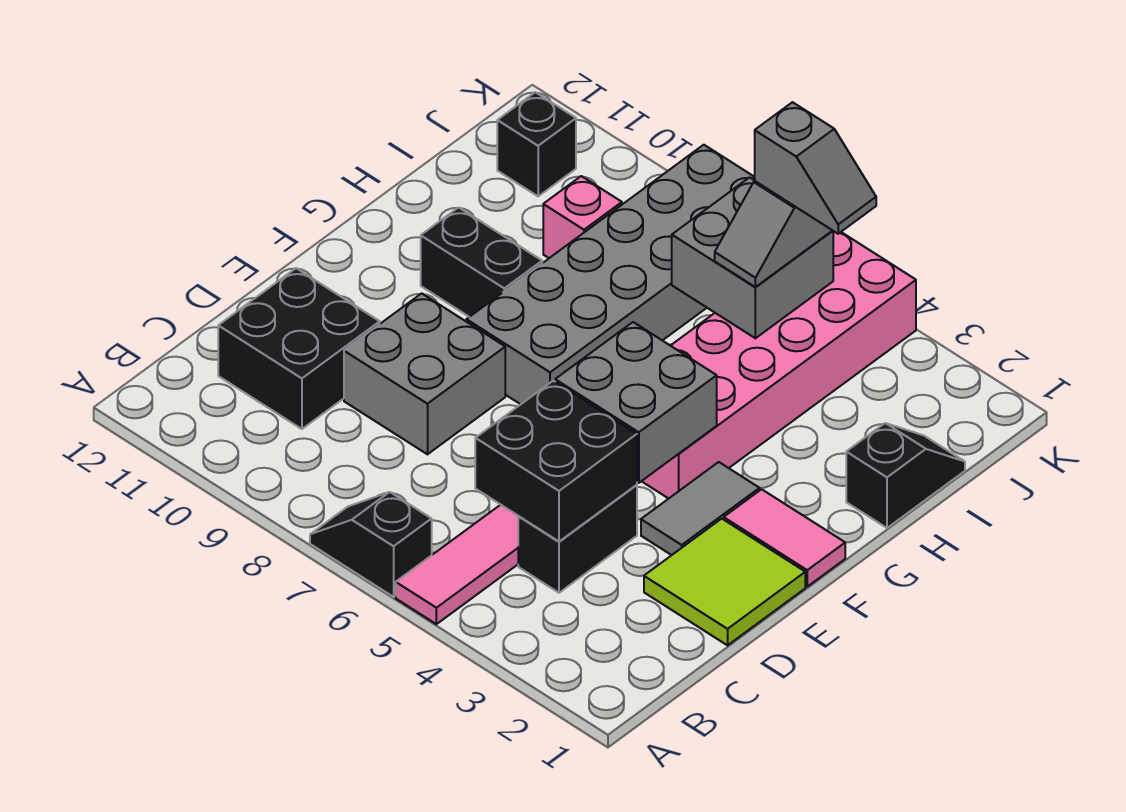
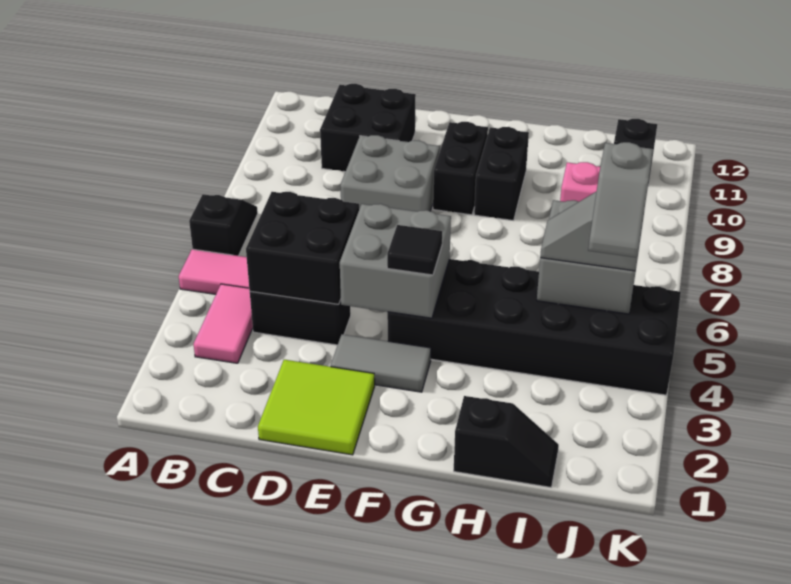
pink tile F1:F2 level 1 -> pink tile B3:B4 level 1
pink brick F4:K5 level 1 -> black brick F4:K5 level 1
none -> black tile F4 level 3
grey brick F7:K8 level 1 -> none
none -> black brick F9:F10 level 1

